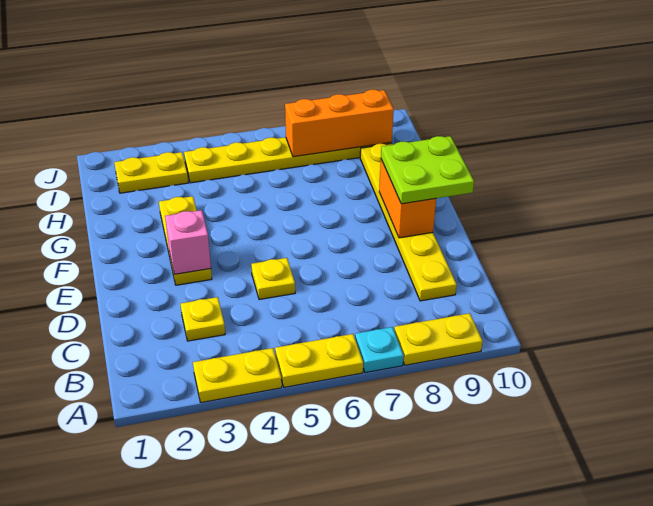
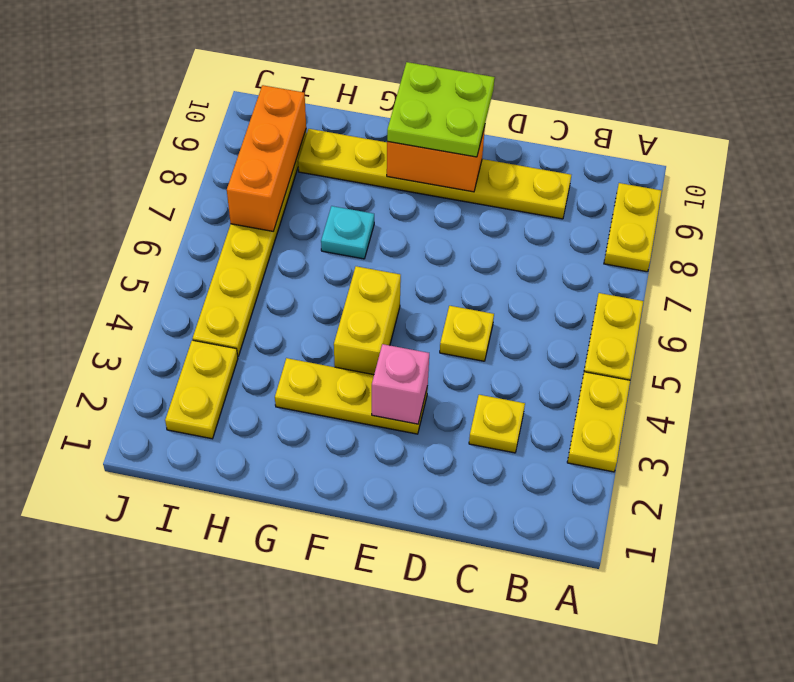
cyan plate A7 level 1 -> cyan plate G7 level 1
none -> yellow brick F4:F5 level 1

